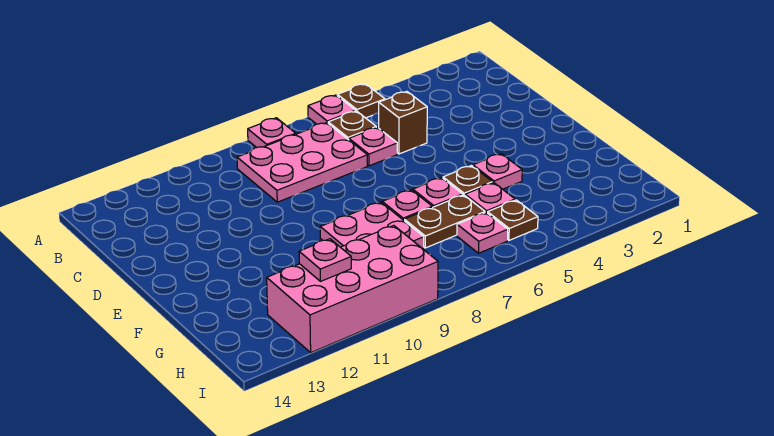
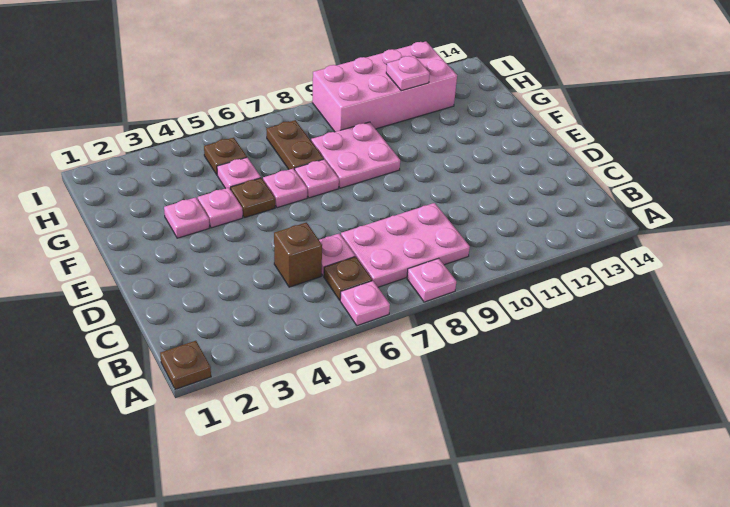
brown plate A5 level 1 -> brown plate A1 level 1
brown plate G6:G7 level 1 -> brown plate G7:H7 level 1
pink plate H6 level 1 -> pink plate F3 level 1

